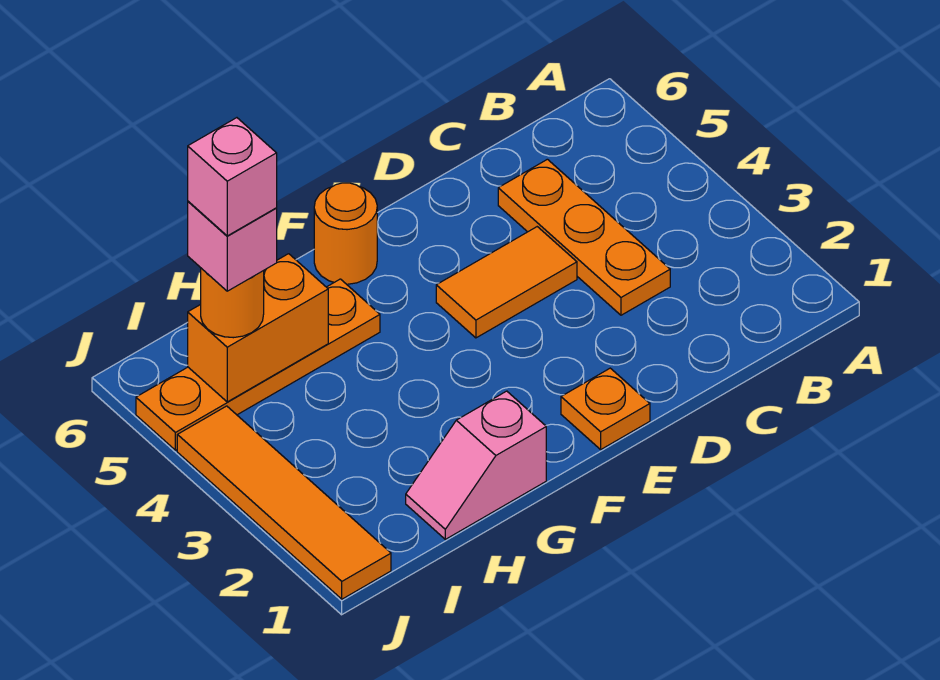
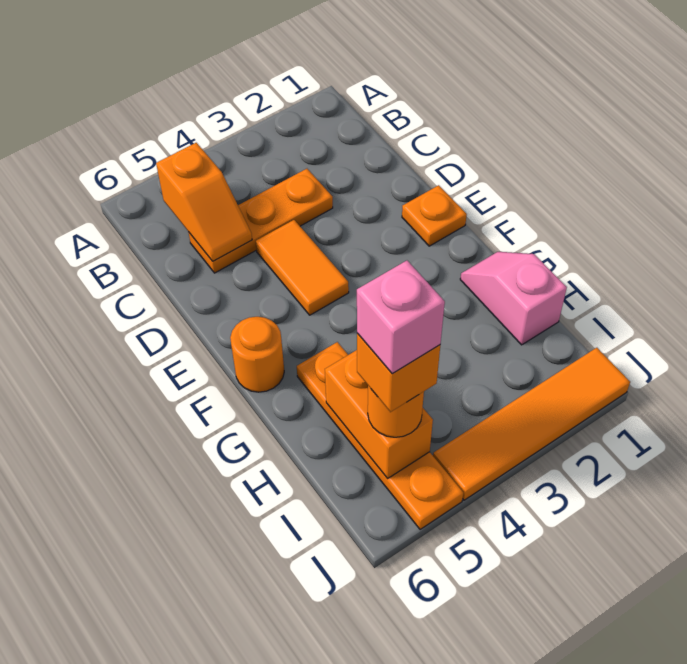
none -> orange slope B5:C5 level 2 top B
pink slope G1:H1 level 1 top G -> pink slope G1:H1 level 1 top H
pink brick I5 level 4 -> orange brick I5 level 4

